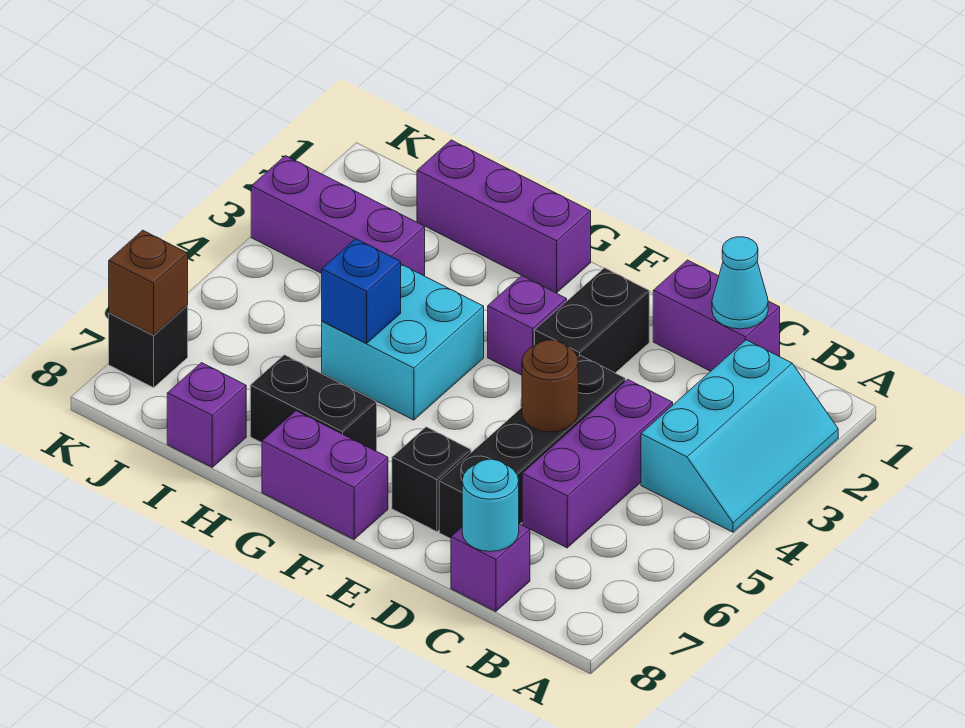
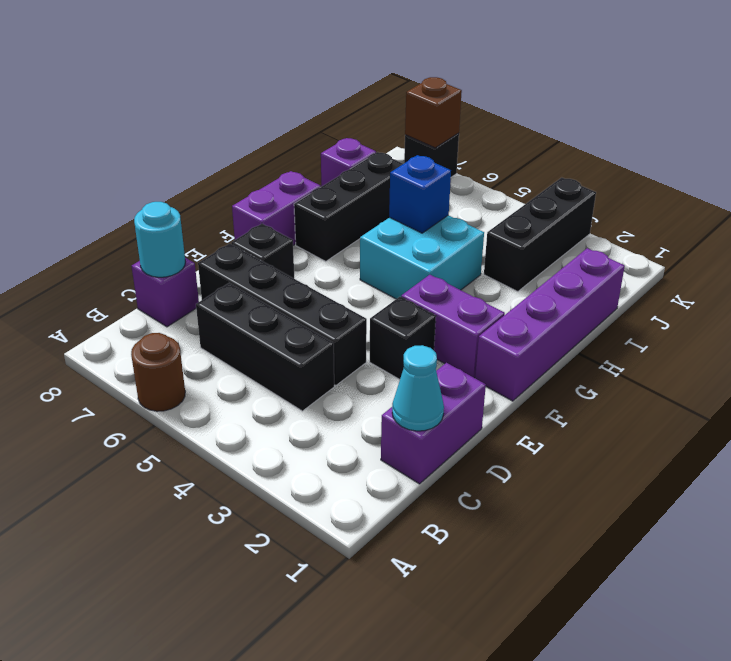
cyan slope A2:B4 level 1 top B -> none
purple brick C4:C6 level 1 -> black brick C4:C6 level 1
brown round brick D5 level 2 -> brown round brick A6 level 1
black brick E2:E3 level 1 -> black brick E3 level 1
purple brick F3 level 1 -> purple brick F2:F3 level 1
purple brick G1:I1 level 1 -> purple brick F1:I1 level 1
black brick G7:H7 level 1 -> black brick G7:I7 level 1
purple brick I3:K3 level 1 -> black brick I3:K3 level 1

